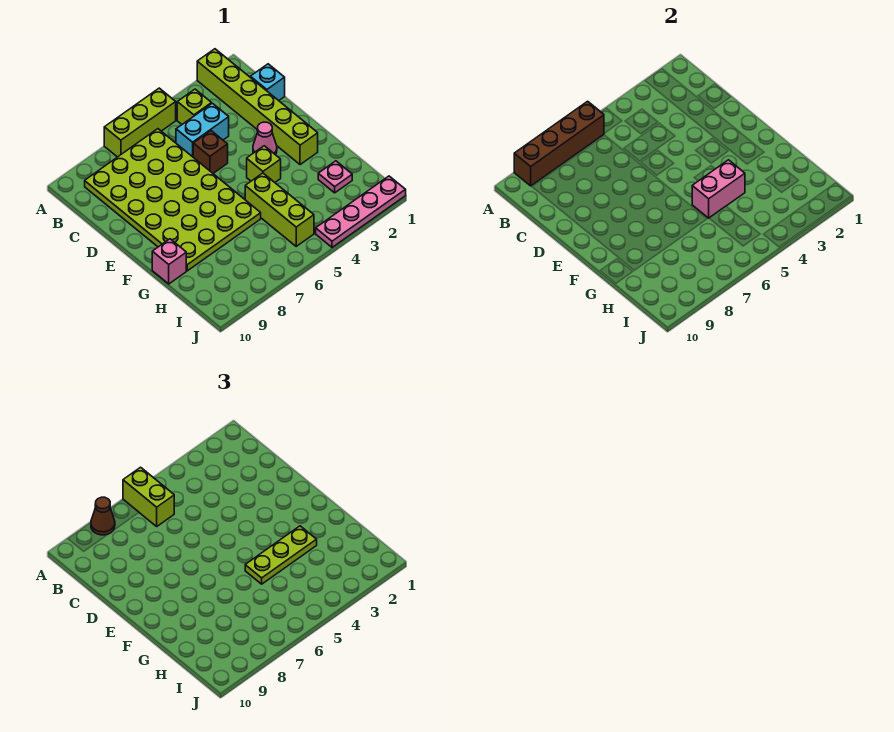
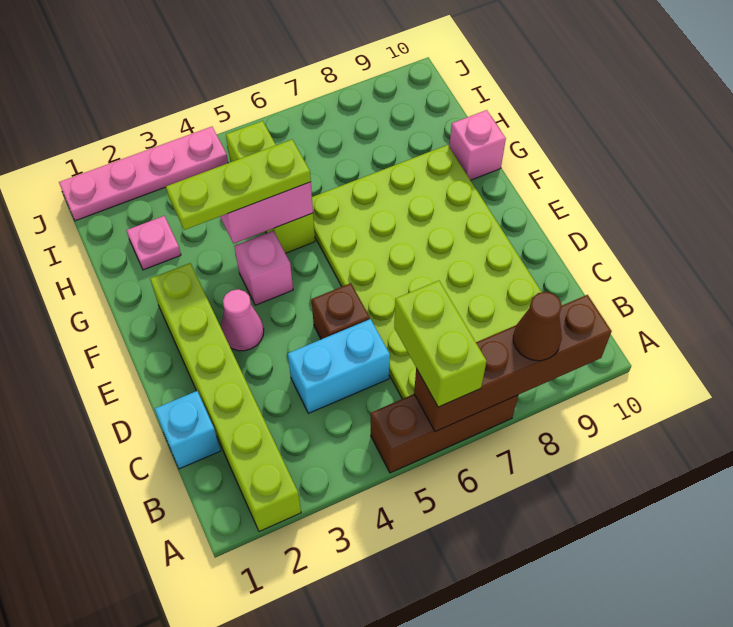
lime brick A5:A7 level 1 -> brown brick A5:A7 level 1
lime brick B4 level 1 -> none
lime brick F4 level 1 -> pink brick F4 level 1

